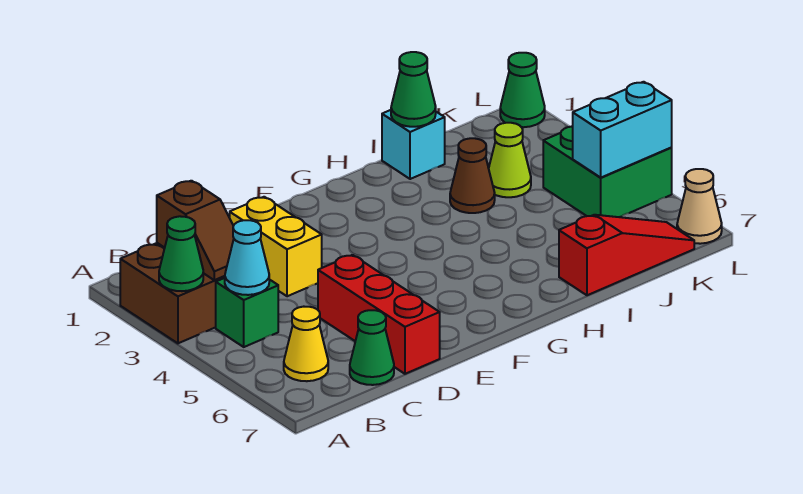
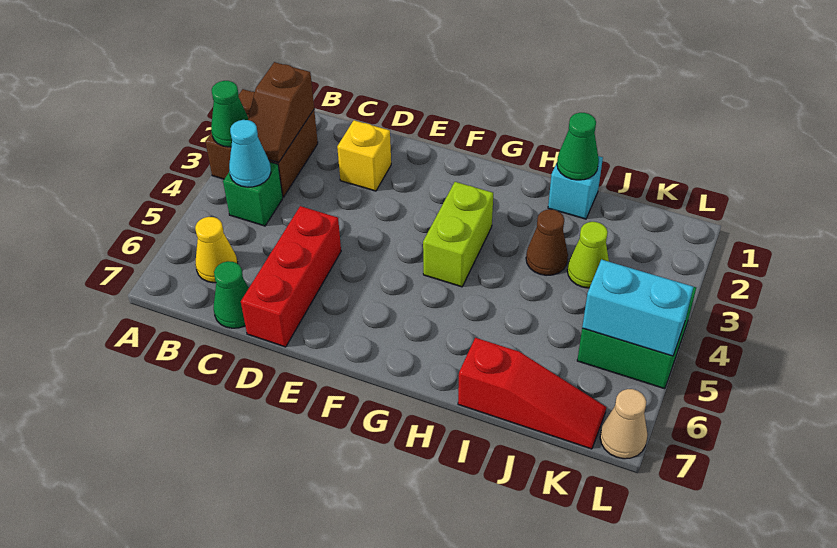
yellow brick D2:D3 level 1 -> yellow brick D2 level 1
none -> lime brick G3:G4 level 1
green cone L1 level 1 -> none

